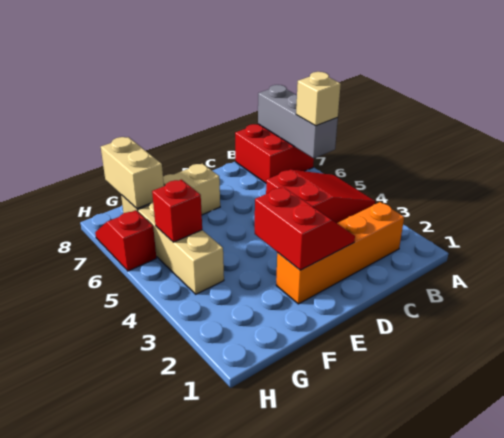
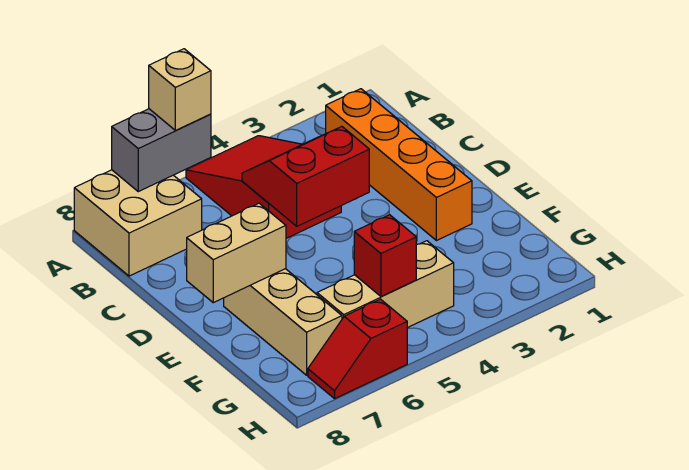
grey brick A6:A8 level 2 -> grey brick A6:A7 level 2
red brick A7:B8 level 1 -> tan brick A7:B8 level 1
red slope D2:E3 level 2 top E -> red slope C4:D5 level 2 top D
tan brick G7:G8 level 2 -> tan brick E7:E8 level 2

